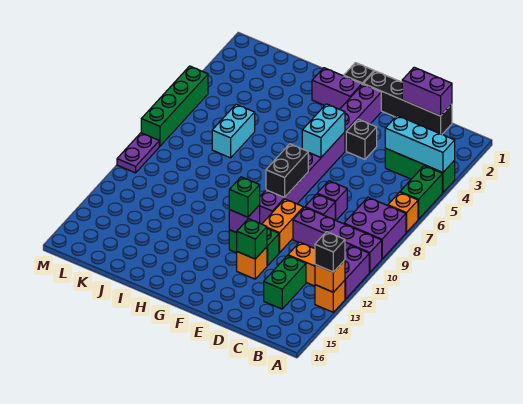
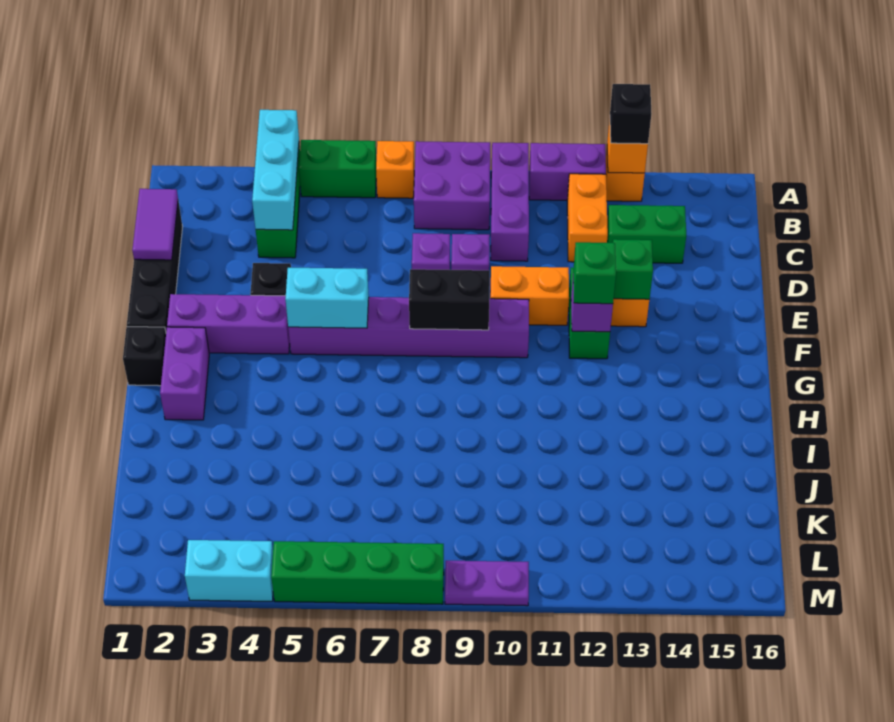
purple brick A10:D10 level 1 -> purple brick A10:C10 level 1
purple brick C1:D1 level 2 -> purple tile C1:D1 level 2
cyan brick J6:J7 level 1 -> cyan brick M3:M4 level 1

